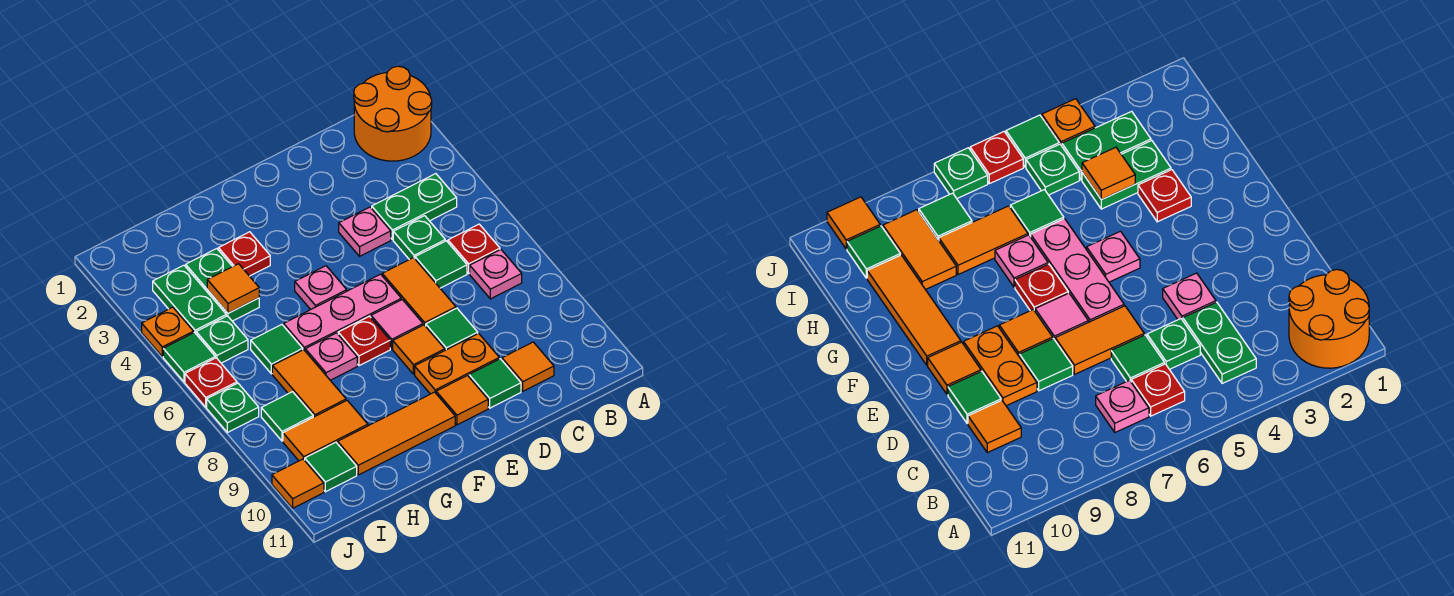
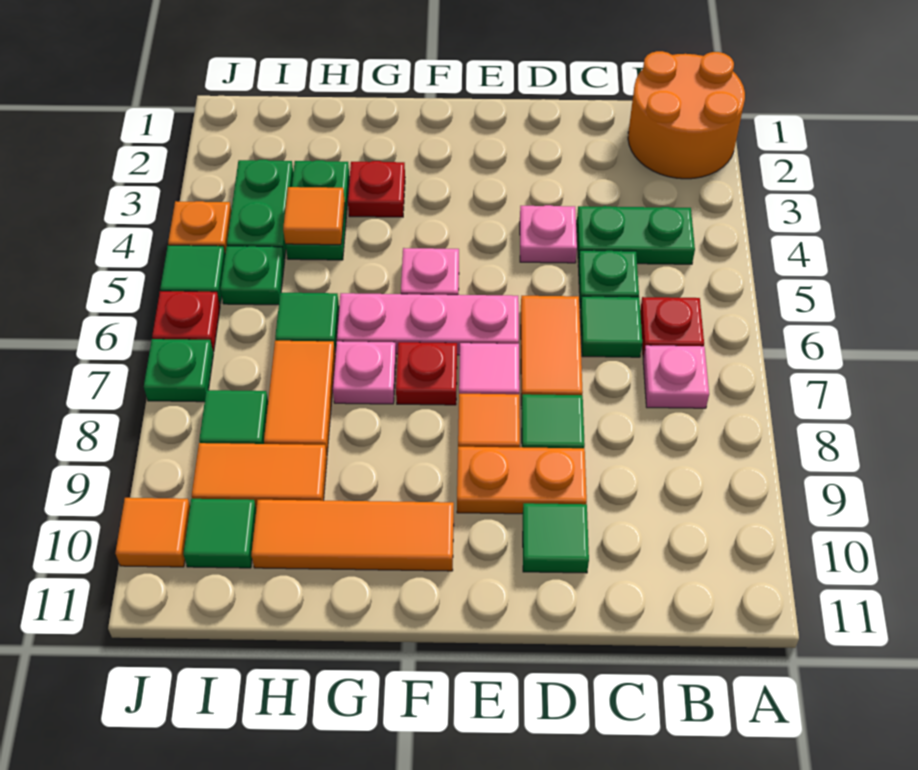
orange tile C10 level 1 -> none
orange tile E10 level 1 -> none

